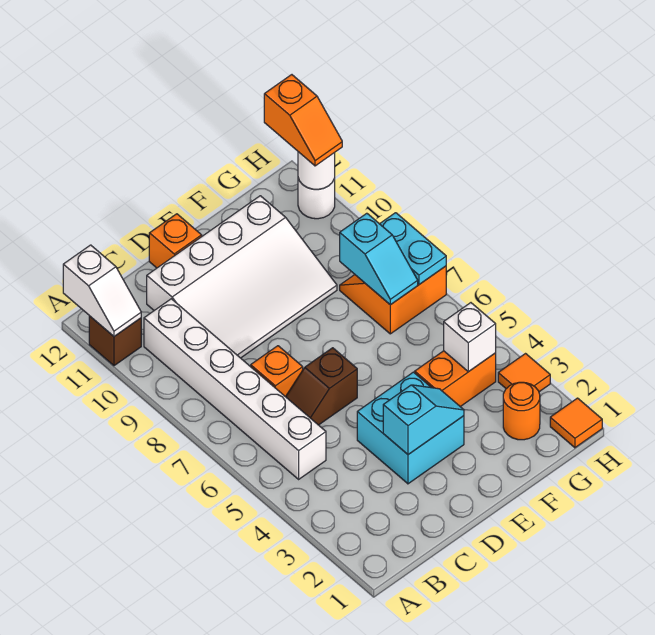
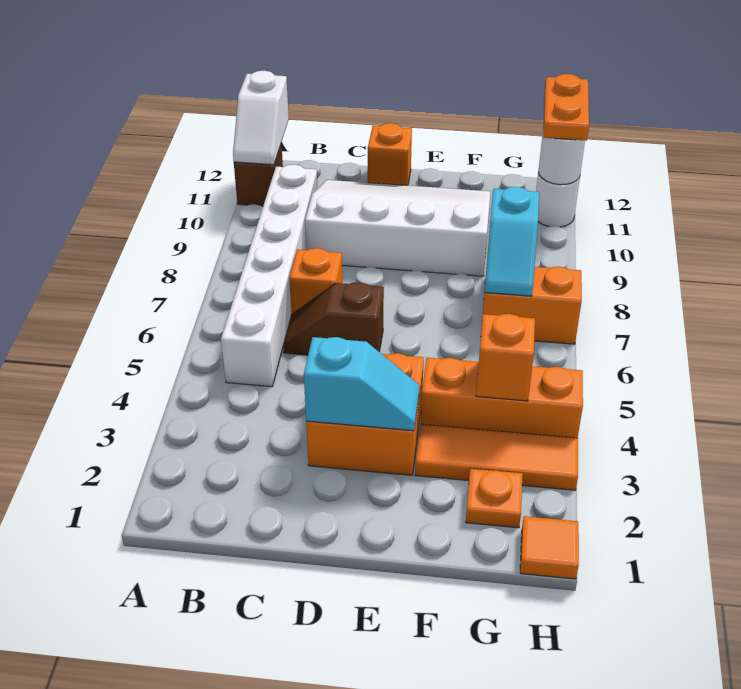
white slope C9:F11 level 1 top 11 -> white slope C9:F11 level 1 top 9
cyan brick D3:E4 level 1 -> orange brick D3:E4 level 1
orange brick F4:G4 level 1 -> orange brick F4:H4 level 1
orange round brick G2 level 1 -> orange plate G2 level 1
white brick G4 level 2 -> orange brick G4 level 2
orange tile H3 level 1 -> orange tile F3:H3 level 1
cyan plate H7:H8 level 2 -> none
orange slope H11:H12 level 3 top 12 -> orange plate H11:H12 level 3

